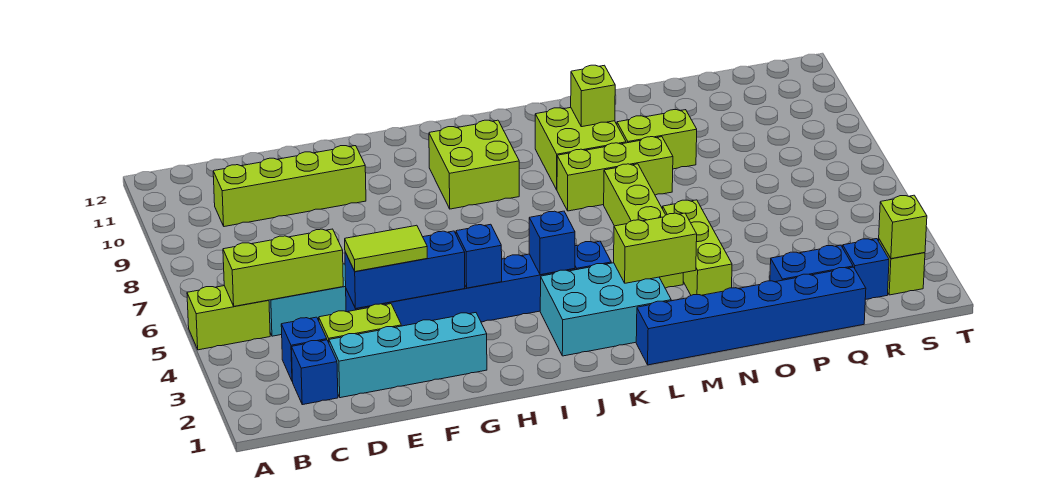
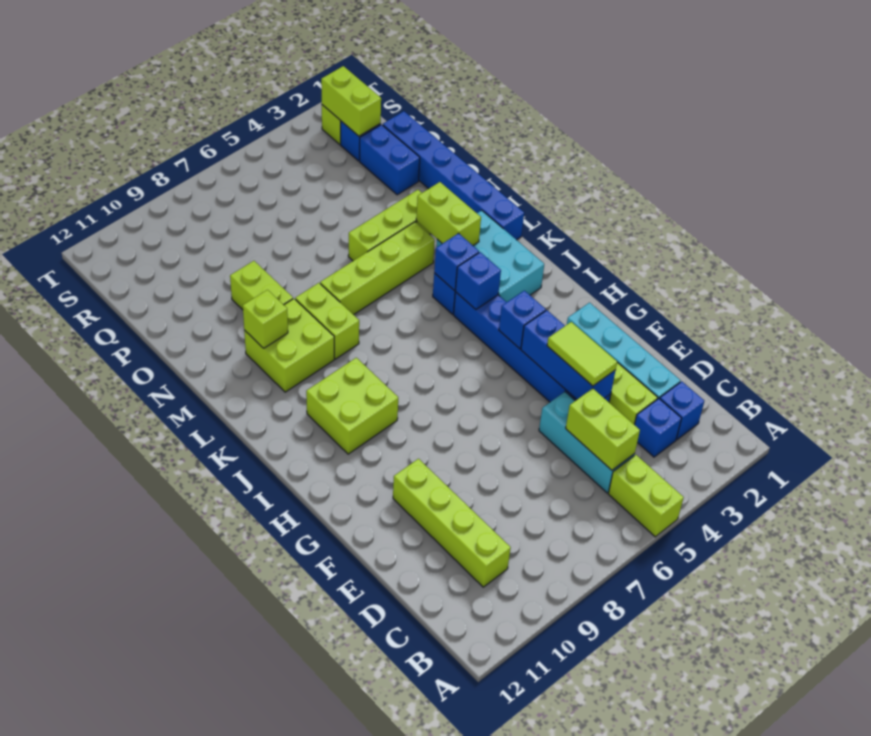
lime brick B5:D5 level 2 -> lime brick C5:D5 level 2
none -> blue brick K4 level 2
lime brick L8:N8 level 1 -> lime brick L8:M8 level 1
lime brick S2 level 2 -> lime brick R2:S2 level 2

